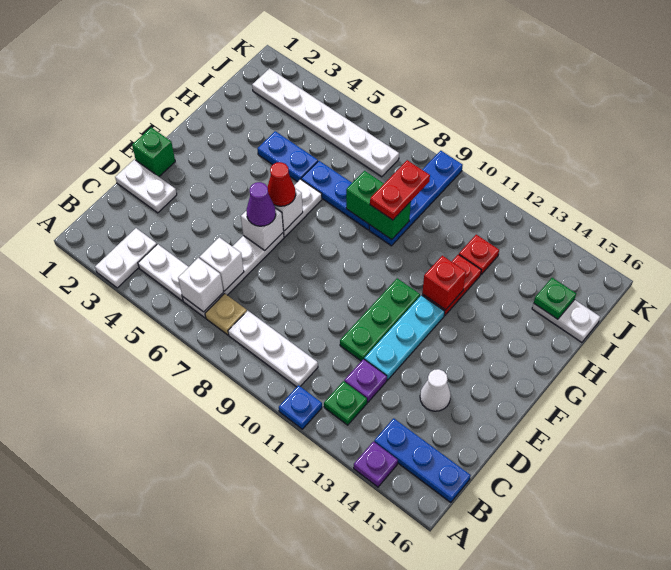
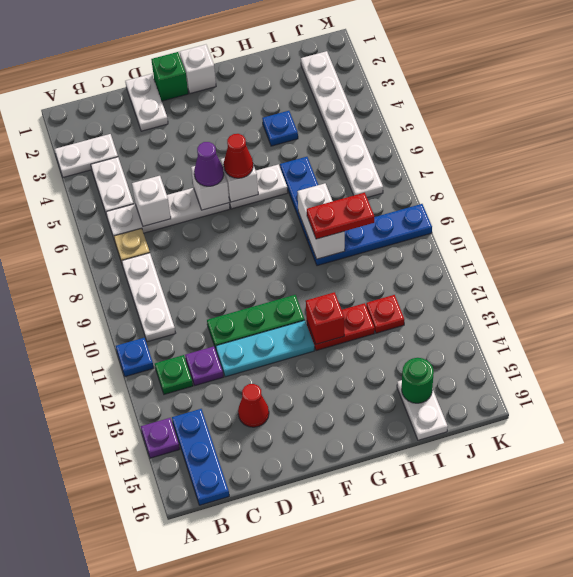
white brick B6 level 2 -> white brick F1 level 1
white cone D14 level 1 -> red cone D14 level 1
blue plate H4:H5 level 1 -> blue plate H4 level 1
green brick H8:H9 level 2 -> white brick H8:H9 level 2
green plate I15 level 2 -> green round brick I15 level 2

